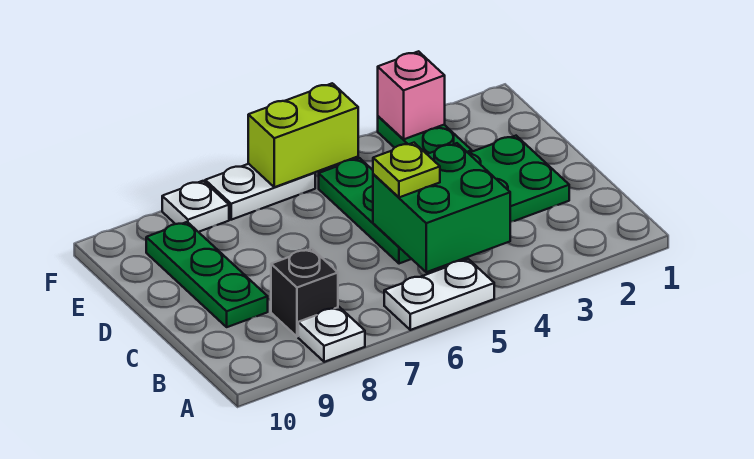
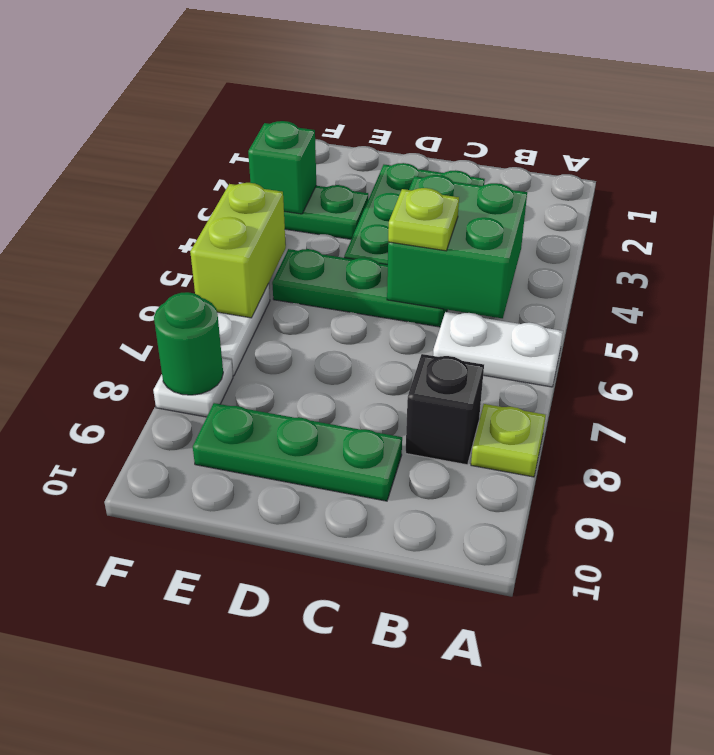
white plate A5:A6 level 1 -> white plate A6:B6 level 1
white plate A8 level 1 -> lime plate A8 level 1
pink brick F3 level 2 -> green brick F3 level 2
none -> green round brick F8 level 2

